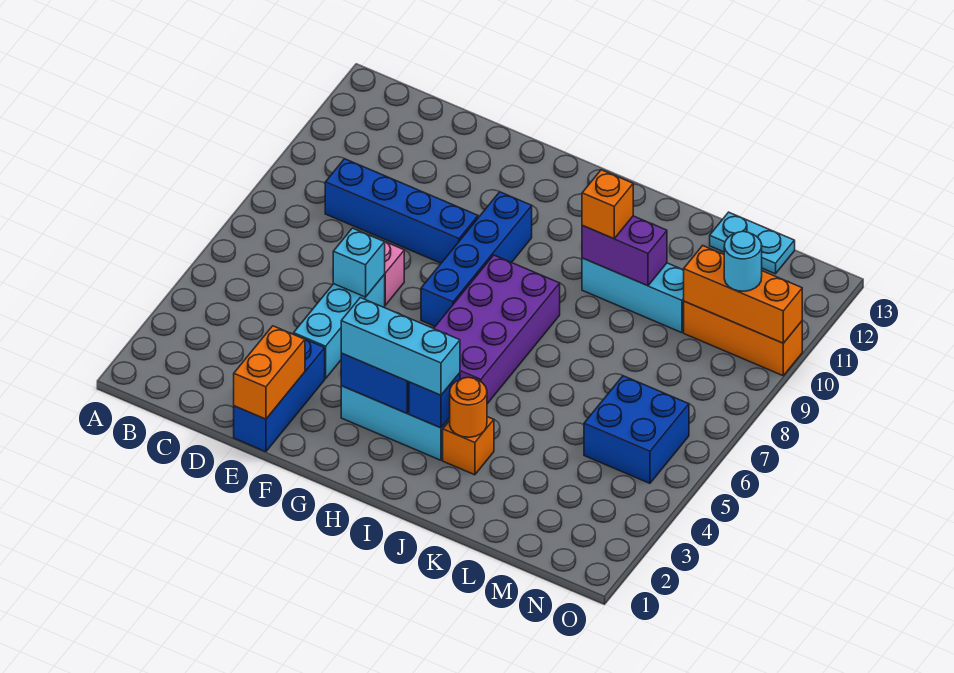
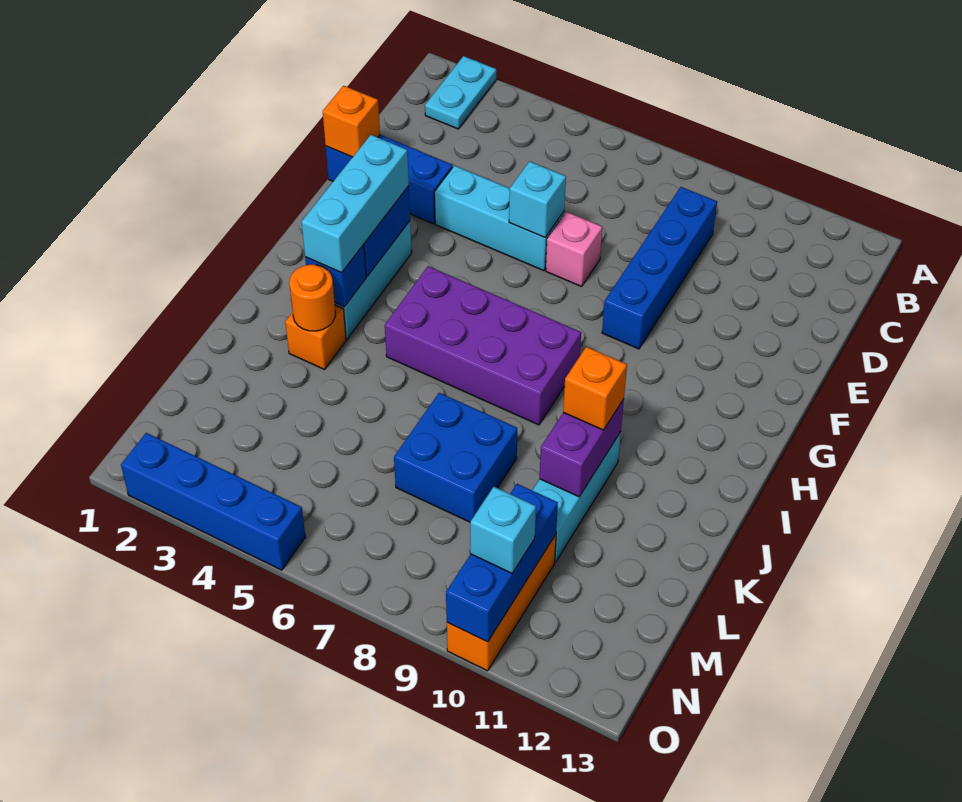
orange brick E1:E2 level 2 -> orange brick E1 level 2
blue brick G7:G10 level 1 -> blue brick O2:O5 level 1
cyan plate L13:M13 level 1 -> cyan plate A2:B2 level 1
blue brick M5:N6 level 1 -> blue brick K7:L8 level 1
orange brick M10:O10 level 2 -> blue brick M10:O10 level 2
cyan round brick N10 level 3 -> cyan brick N10 level 3

